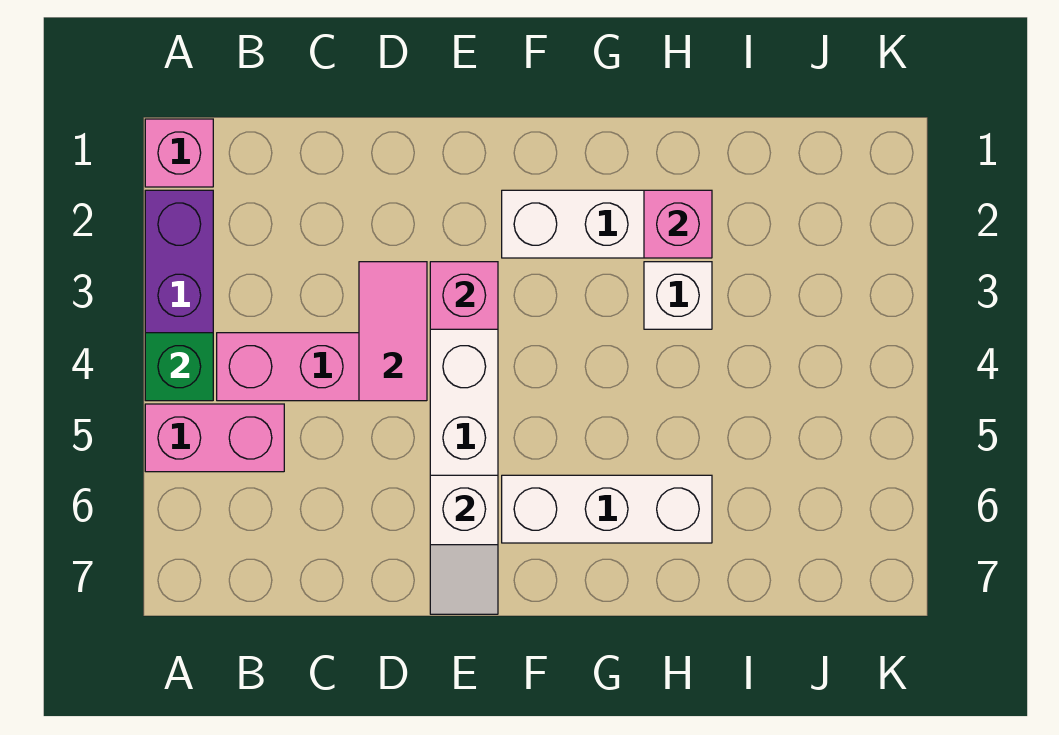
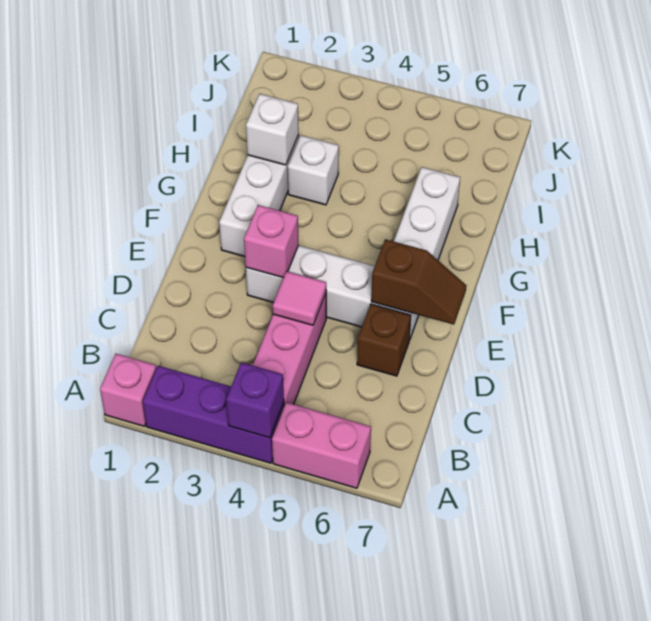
green brick A4 level 2 -> purple brick A4 level 2
pink brick A5:B5 level 1 -> pink brick A5:A6 level 1
pink tile D3:D4 level 2 -> pink tile D4 level 2
none -> brown brick D6 level 1
white slope E6:E7 level 2 top 6 -> brown slope E6:E7 level 2 top 6
pink brick H2 level 2 -> white brick H2 level 2

